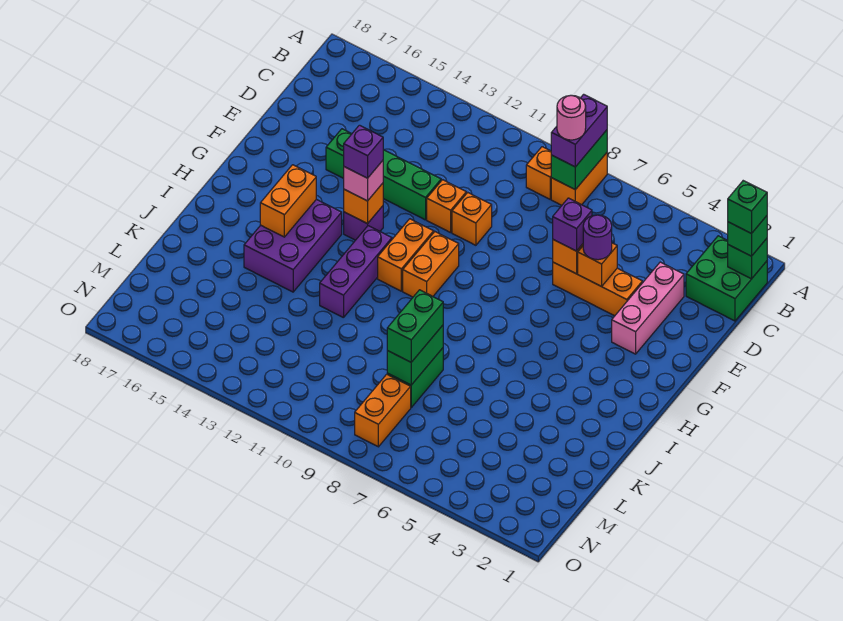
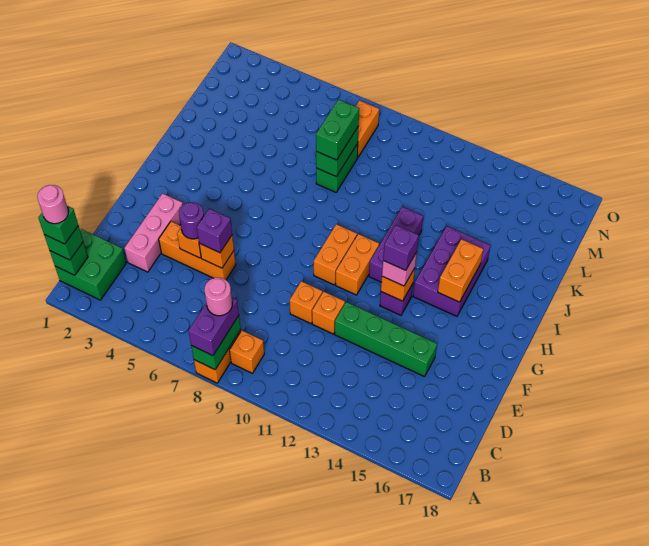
none -> pink round brick B1 level 5

